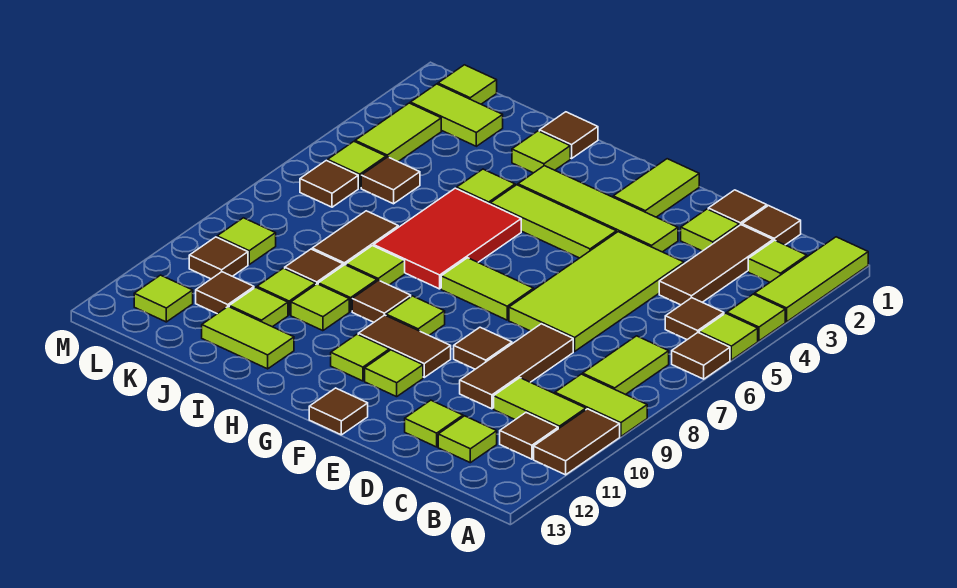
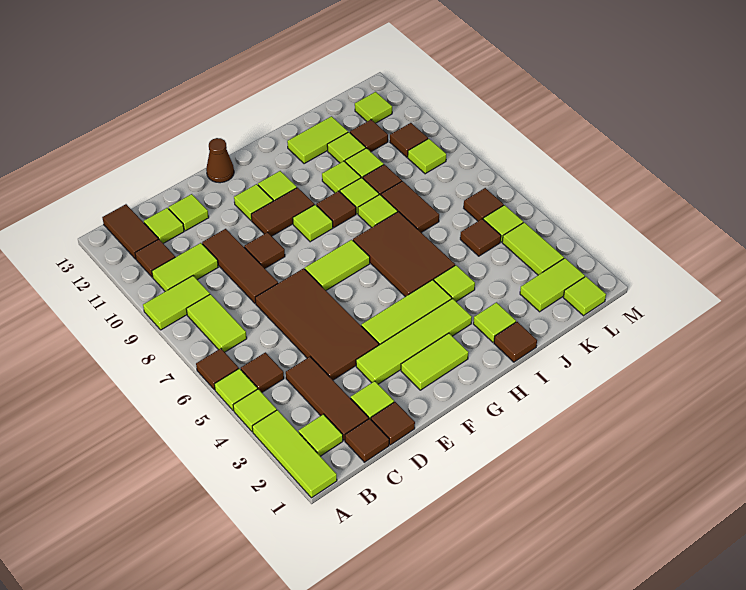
brown tile A10:A11 level 1 -> brown tile B12:B13 level 1
lime tile D4:E7 level 1 -> brown tile D4:E7 level 1
lime tile F1:F2 level 1 -> lime tile F2:G2 level 1
brown tile F13 level 1 -> brown cone F13 level 1
red tile H5:I7 level 1 -> brown tile H5:I7 level 1

